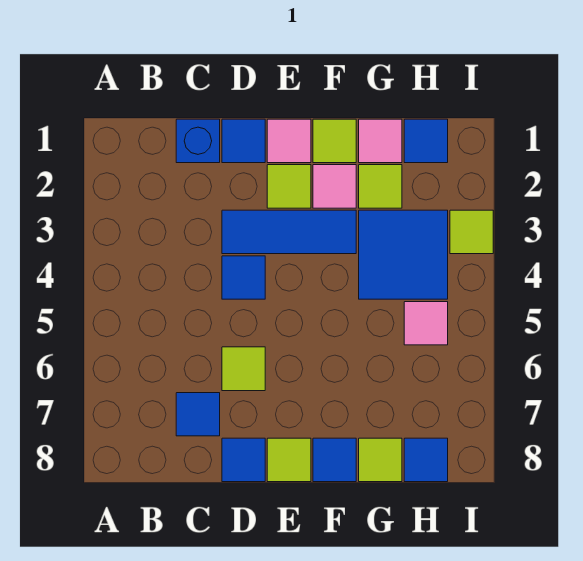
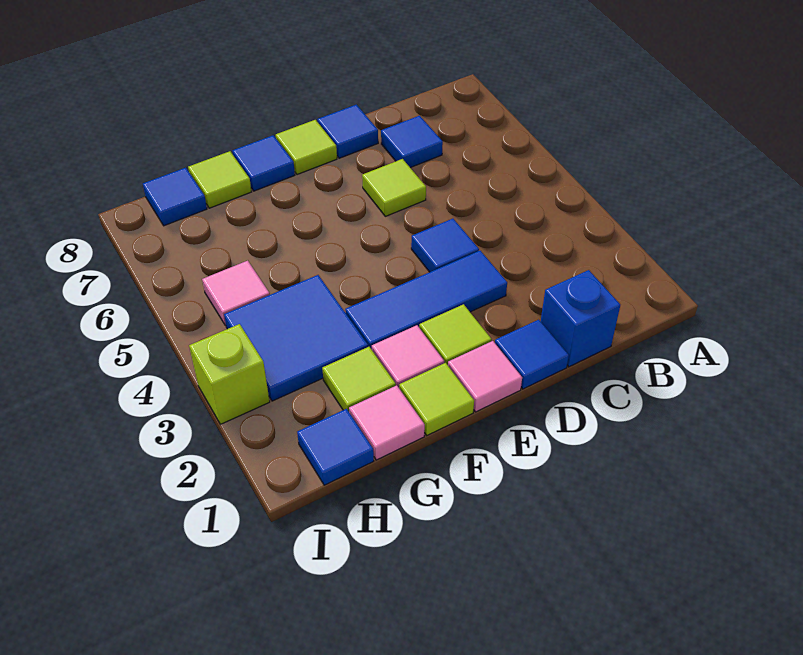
lime tile I3 level 1 -> lime brick I3 level 1

